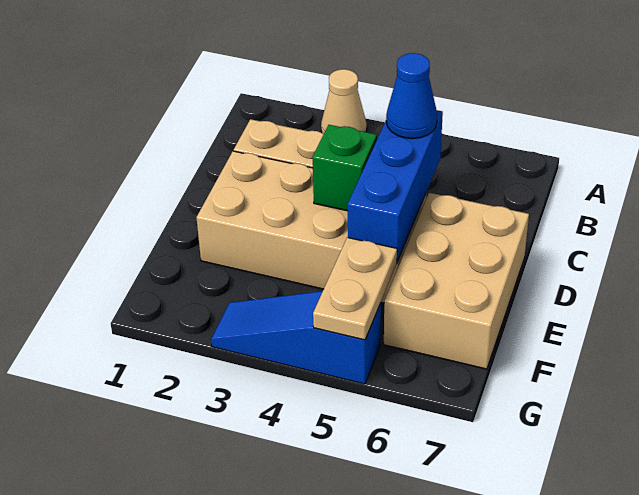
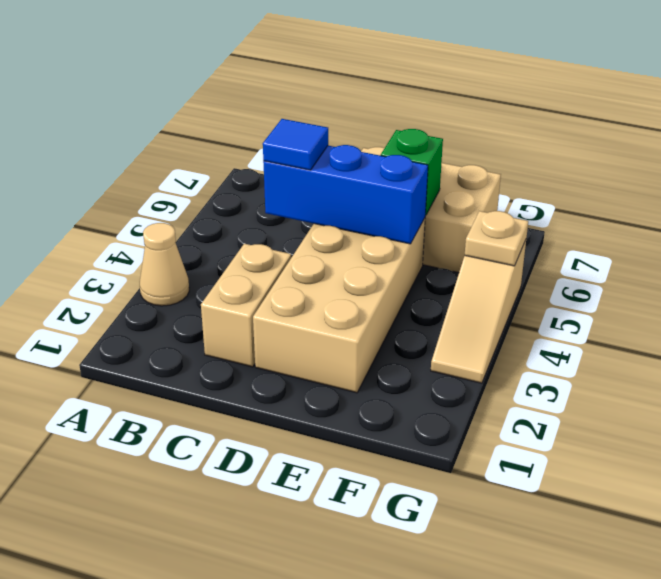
blue cone C5 level 3 -> blue tile C5 level 3
green brick D4 level 2 -> green brick E6 level 2
tan plate F5:G5 level 2 -> tan plate G5 level 2
blue slope G3:G5 level 1 top 5 -> tan slope G3:G5 level 1 top 5

